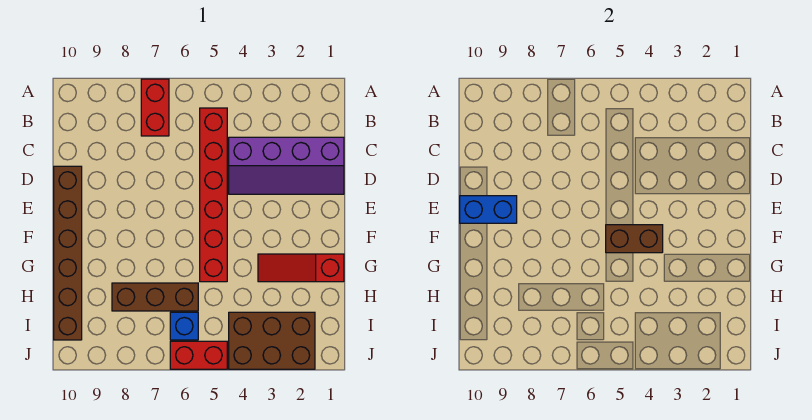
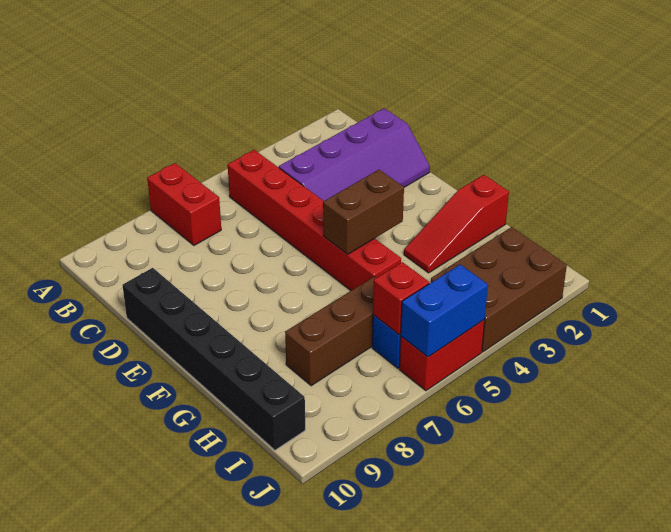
brown brick D10:I10 level 1 -> black brick D10:I10 level 1
blue brick E9:E10 level 2 -> blue brick J5:J6 level 2
none -> red brick I6 level 2

